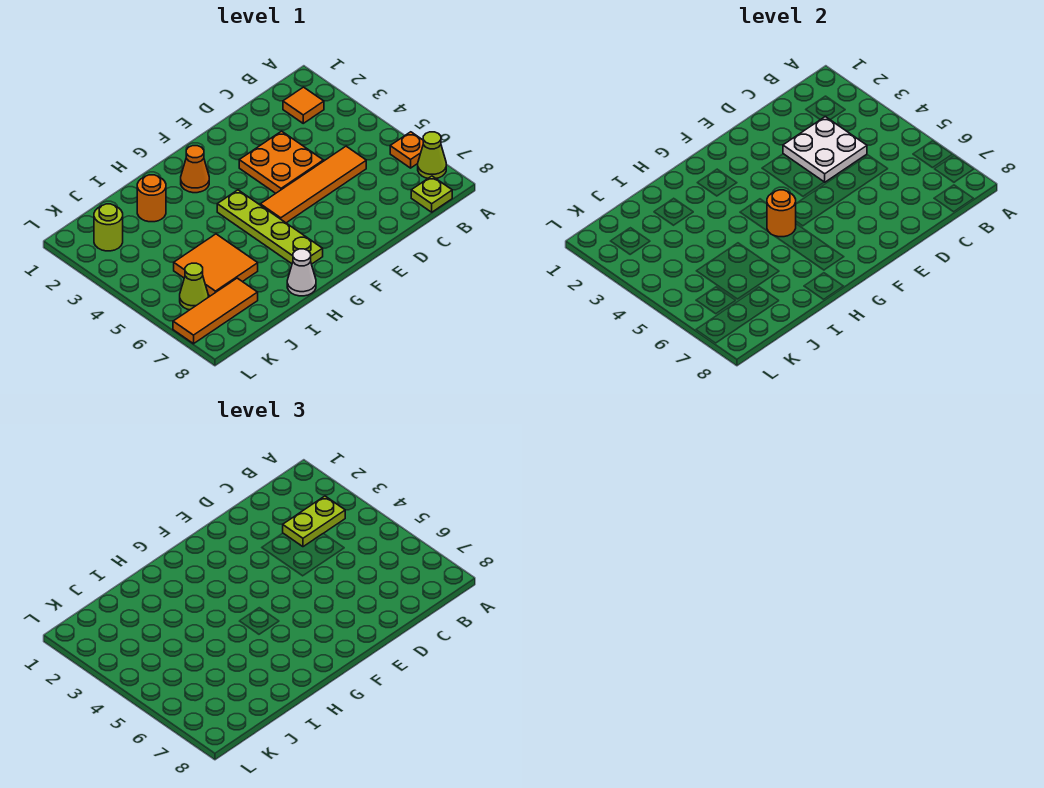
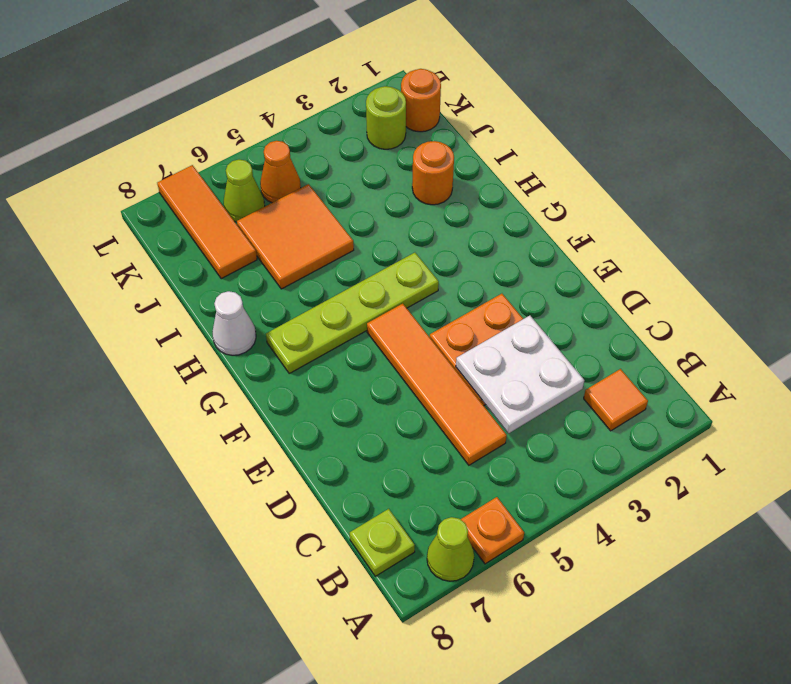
lime plate B3:C3 level 3 -> none
orange cone G2 level 1 -> orange cone K5 level 1
orange round brick G5 level 2 -> orange round brick K1 level 1

